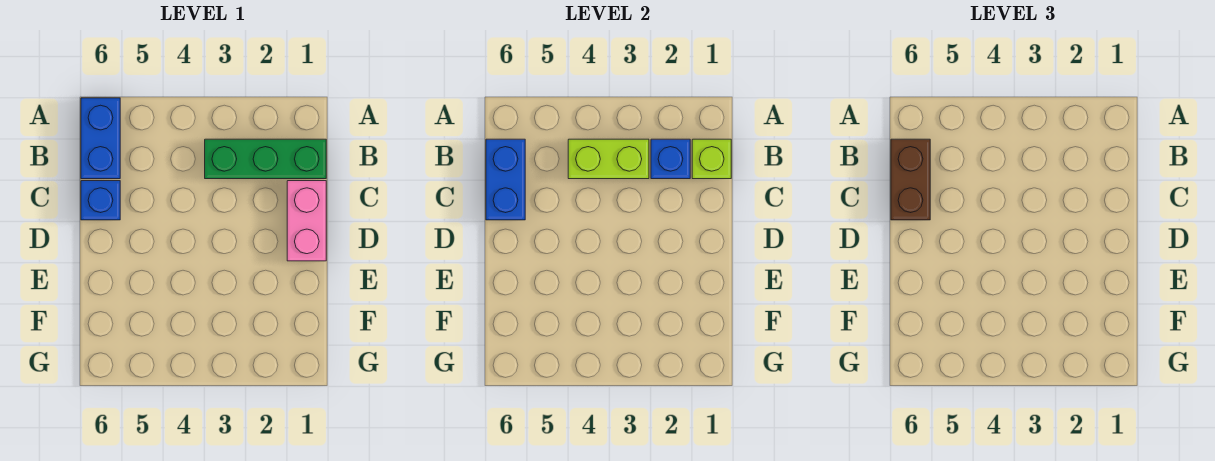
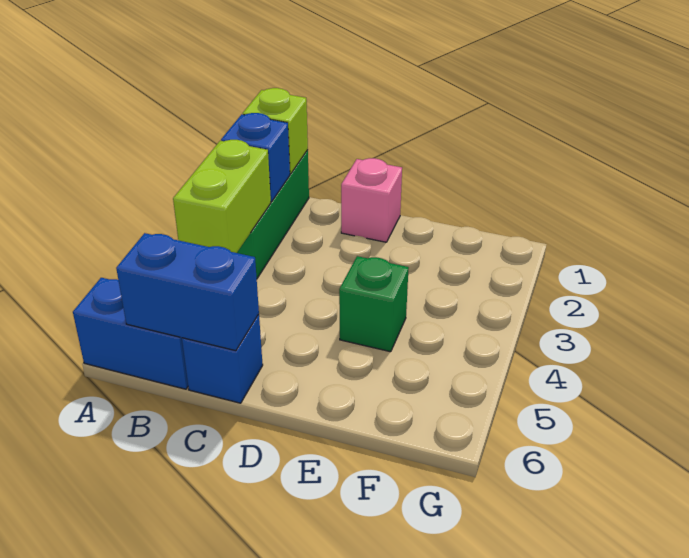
brown brick B6:C6 level 3 -> none
pink brick C1:D1 level 1 -> pink brick D1 level 1
none -> green brick E4 level 1

